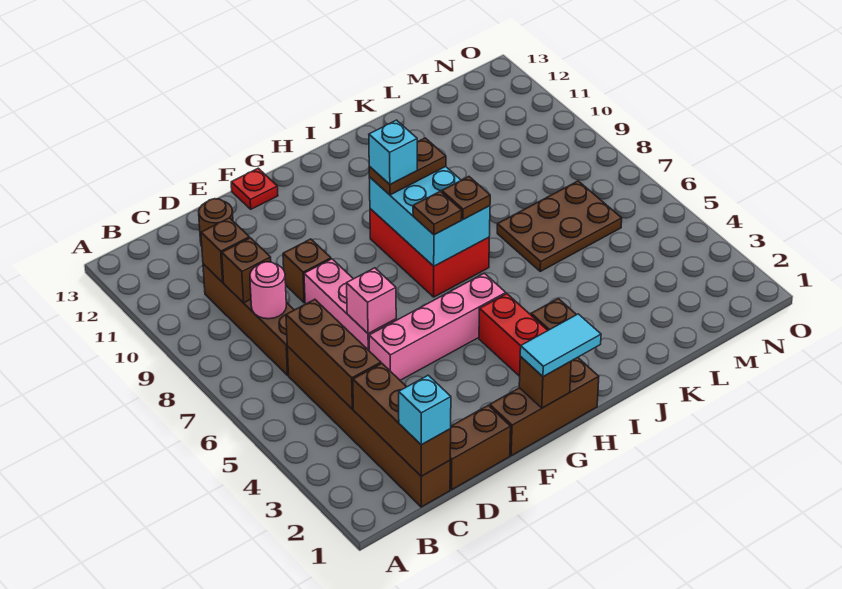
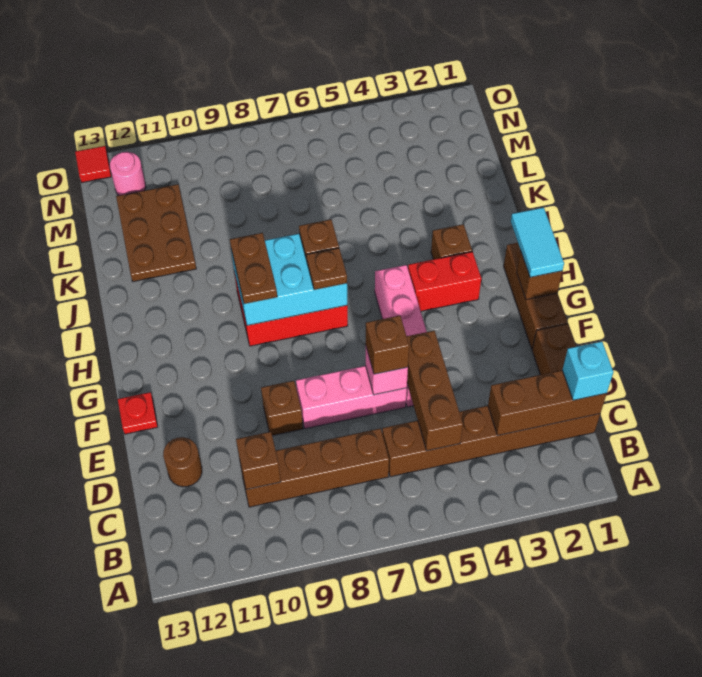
brown brick C4:C6 level 2 -> brown brick C5:E5 level 2
pink round brick C8 level 2 -> pink round brick N12 level 1
brown brick C9 level 2 -> brown brick E6 level 3
cyan brick H9 level 4 -> none
brown plate K6:M7 level 1 -> brown plate K11:M12 level 1
none -> red tile O13 level 1

